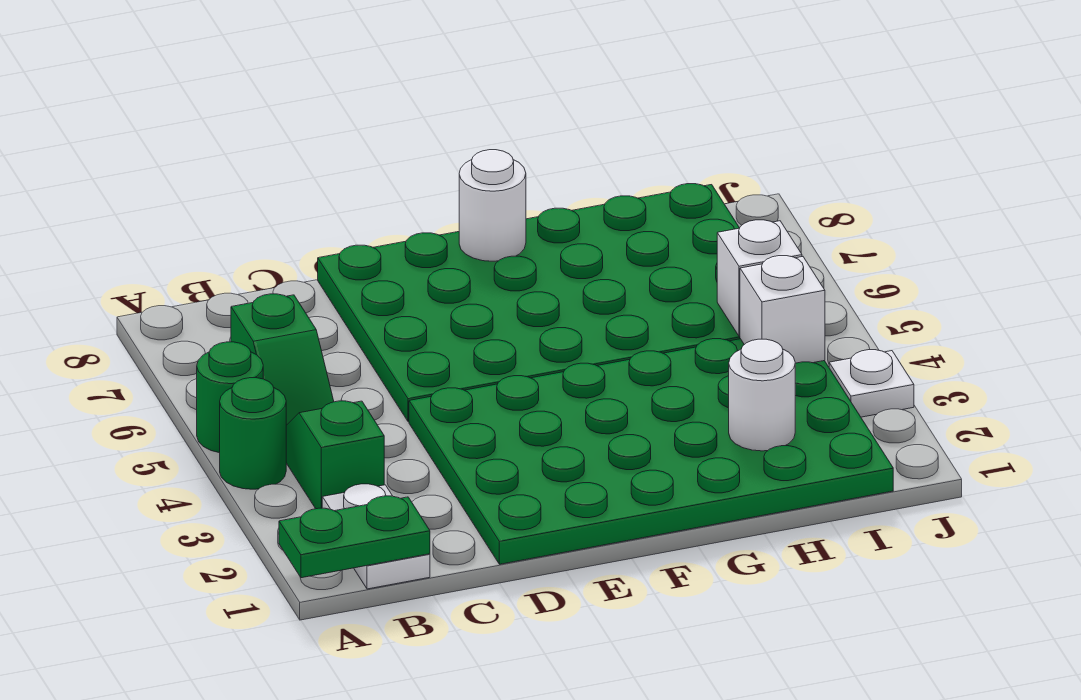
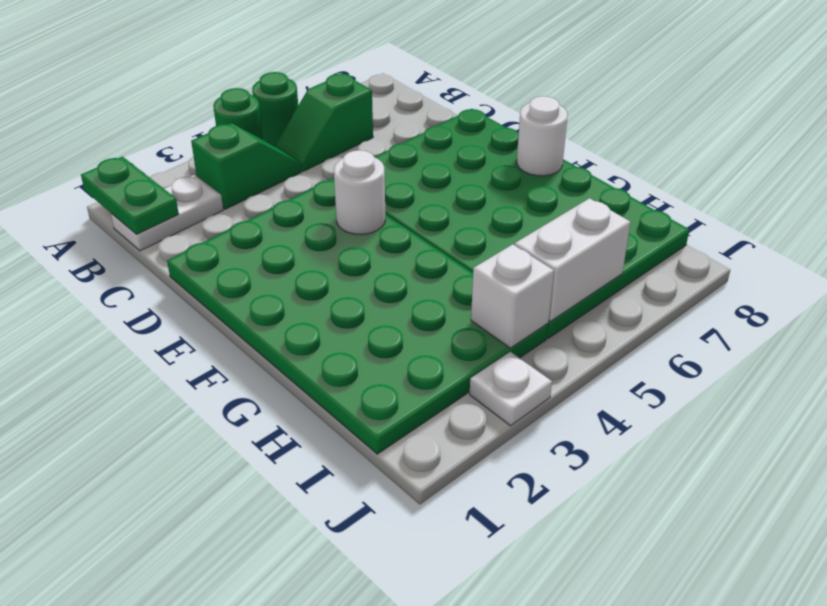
white round brick H2 level 2 -> white round brick E4 level 2
white brick I5 level 2 -> white brick I5:I6 level 2

